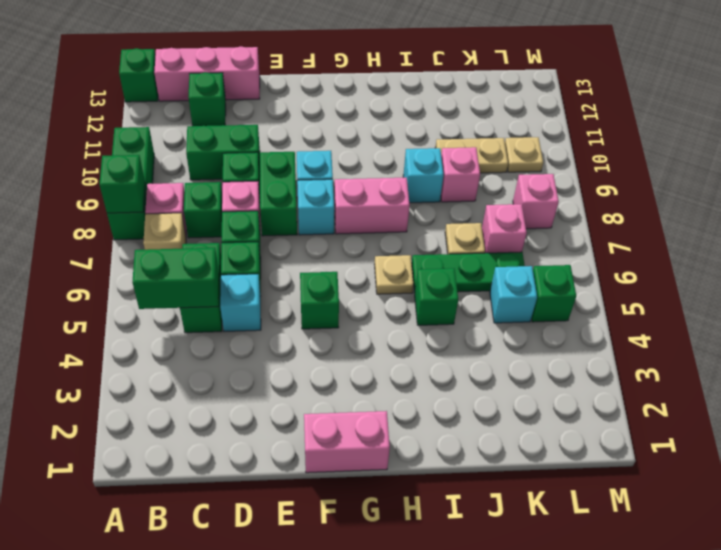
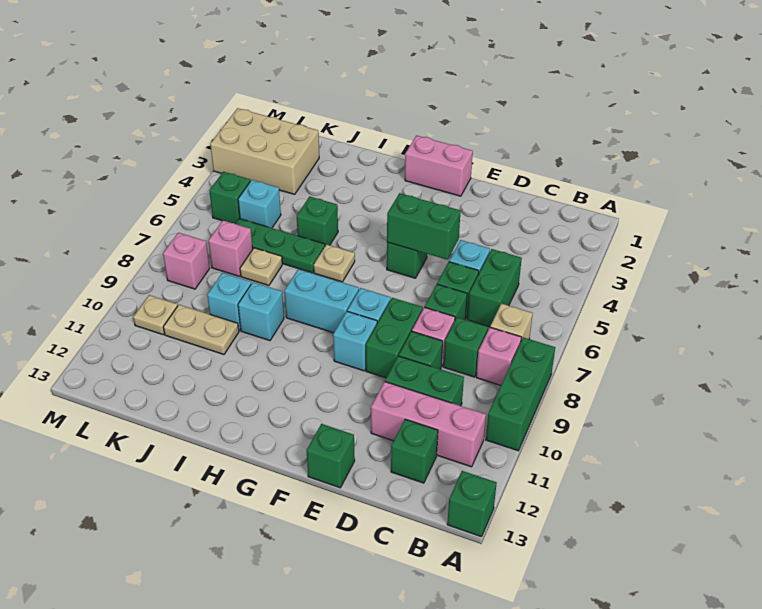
green brick A8 level 2 -> green brick E13 level 1
green brick B5:C5 level 2 -> green brick E5:F5 level 2
pink brick B13:D13 level 1 -> pink brick B11:D11 level 1
pink brick G8:H8 level 1 -> cyan brick G8:H8 level 1
pink brick J9 level 1 -> cyan brick J9 level 1
none -> tan brick K2:M3 level 1

